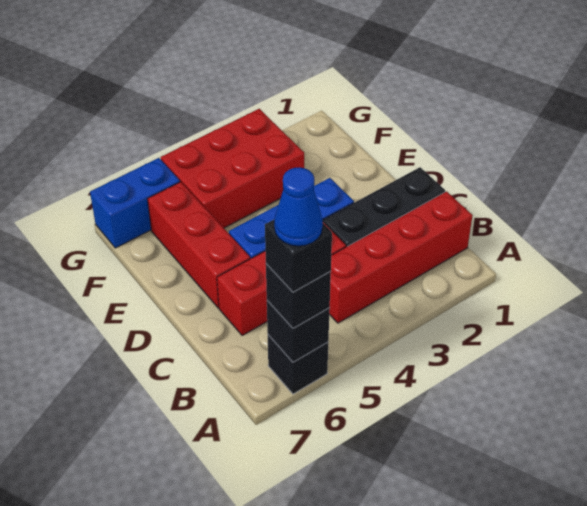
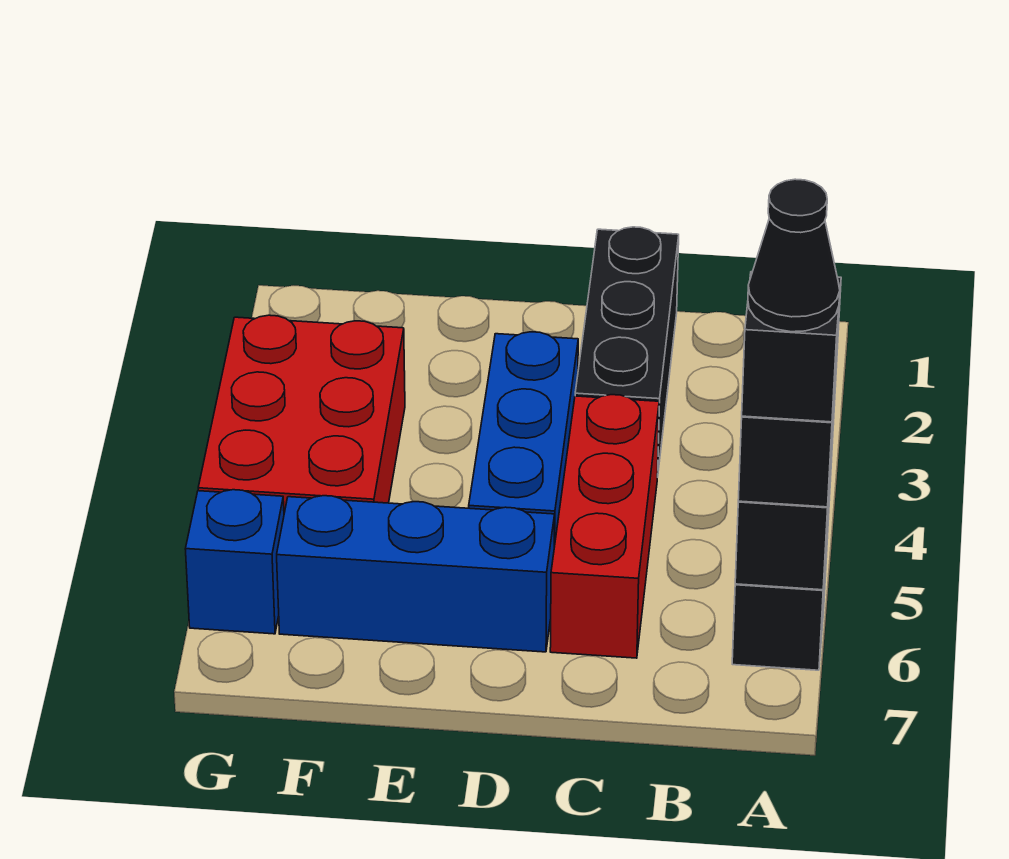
blue cone A6 level 5 -> black cone A6 level 5
red brick B1:B4 level 1 -> none
red brick D6:F6 level 1 -> blue brick D6:F6 level 1
blue brick G6:G7 level 1 -> blue brick G6 level 1

